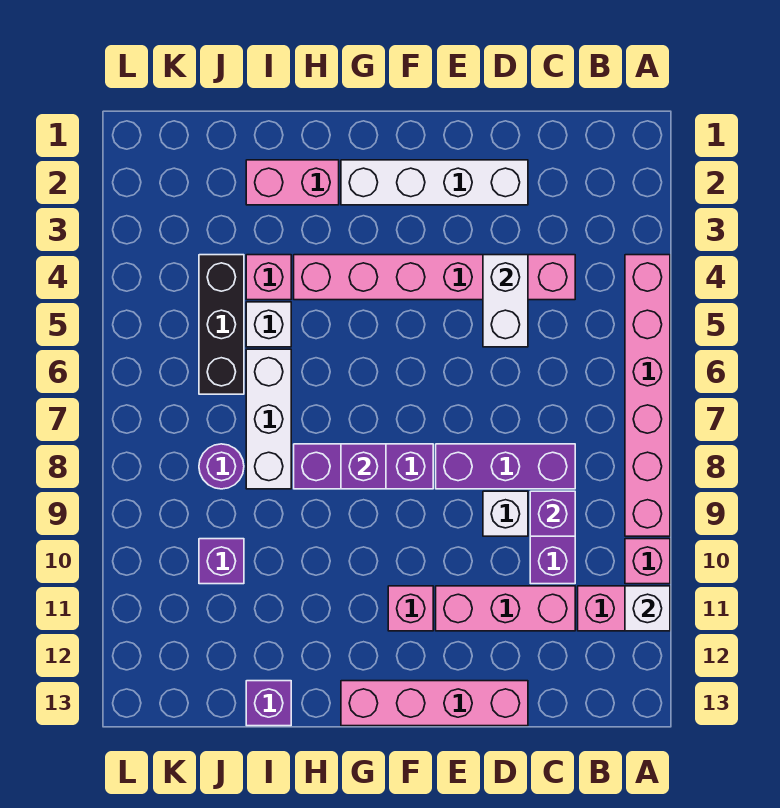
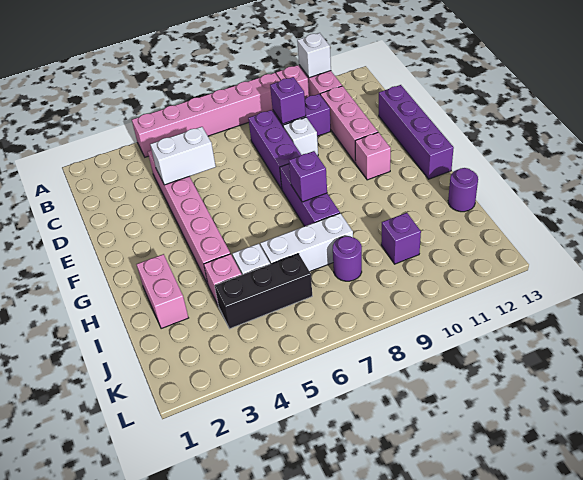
white brick D2:G2 level 1 -> none
pink brick D13:G13 level 1 -> purple brick D13:G13 level 1
purple brick I13 level 1 -> purple round brick I13 level 1

